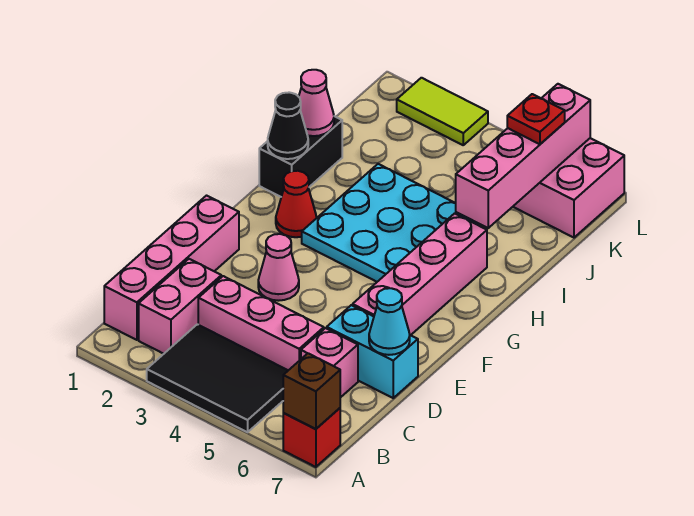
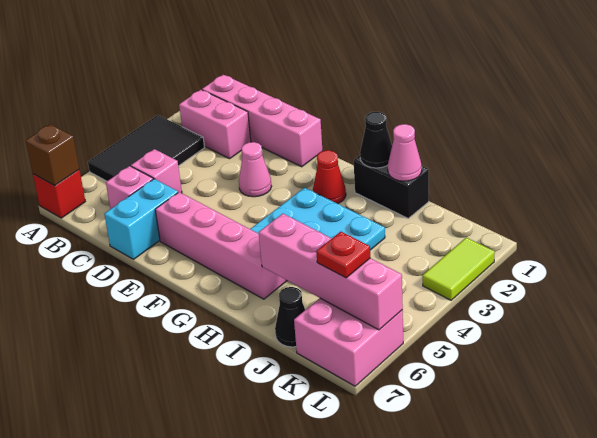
pink brick C3:C5 level 1 -> pink brick C5 level 1
cyan cone D7 level 2 -> none
none -> black cone J7 level 1

